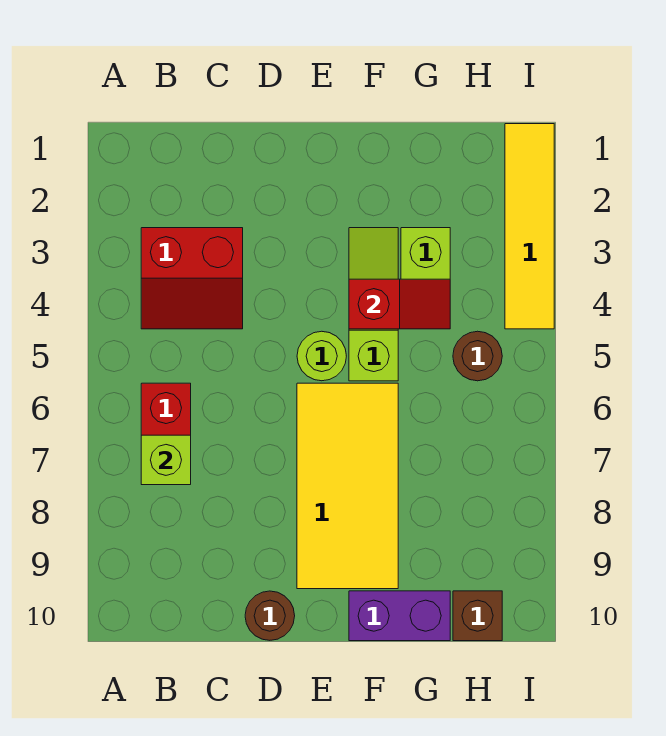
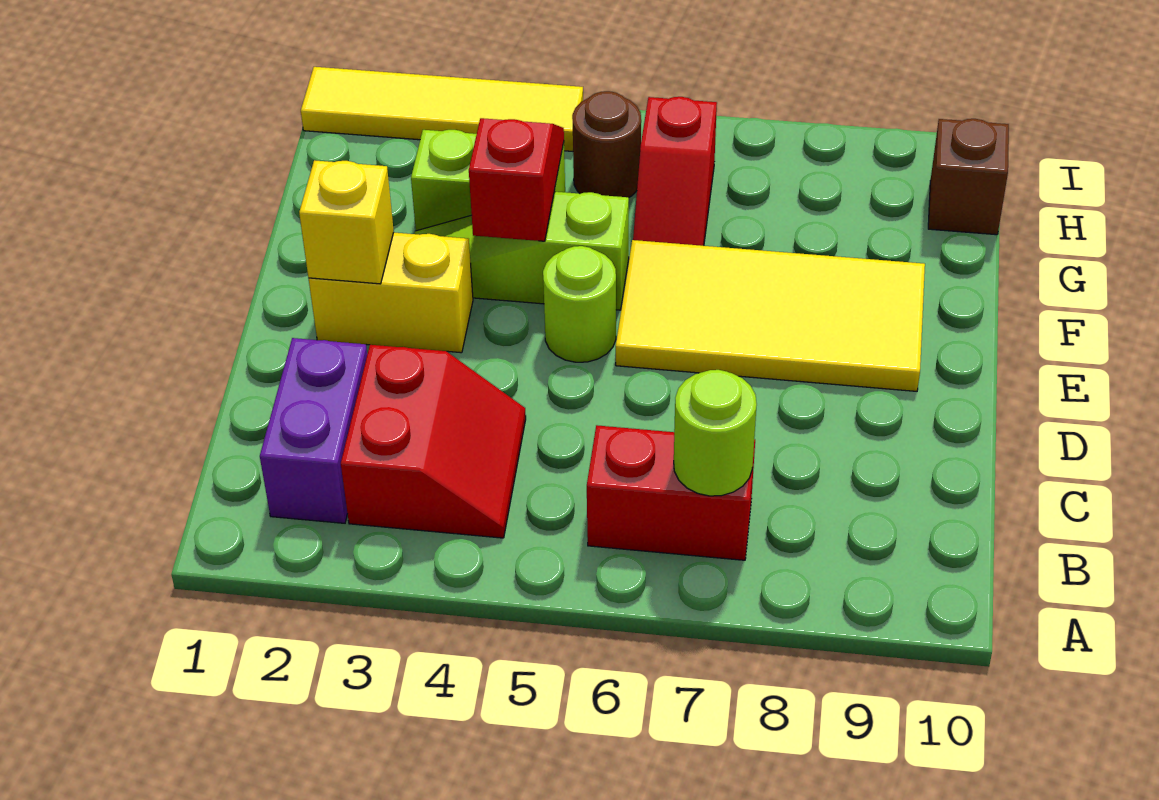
lime brick B7 level 2 -> lime round brick B7 level 2
brown round brick D10 level 1 -> none
none -> yellow brick E2:E3 level 1
none -> yellow brick E2 level 2
purple brick F10:G10 level 1 -> purple brick B2:C2 level 1
none -> red slope G6:H6 level 1 top H

